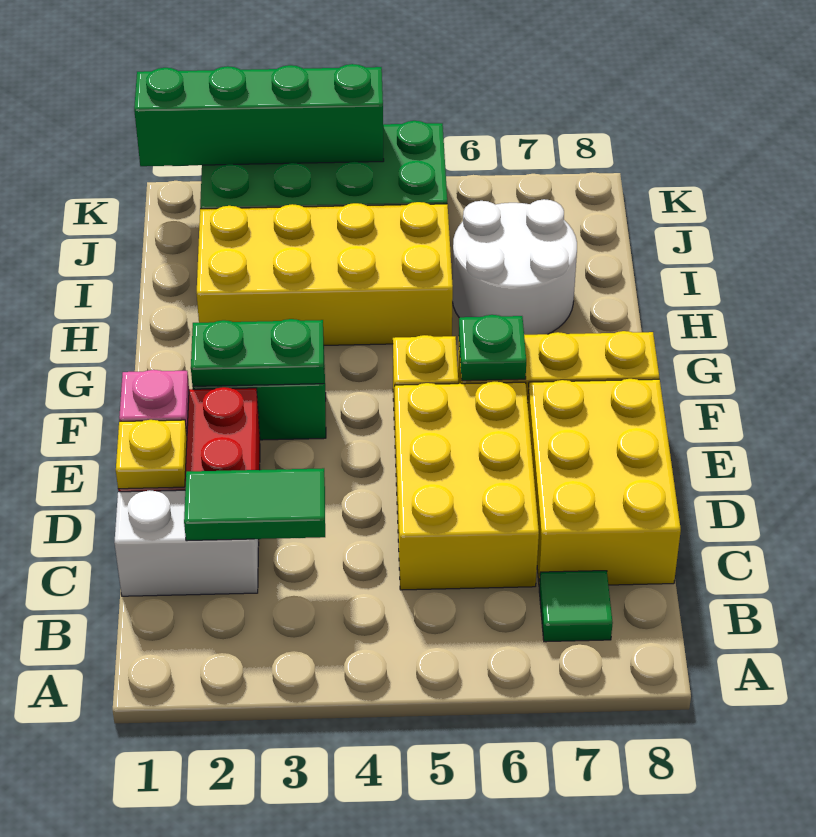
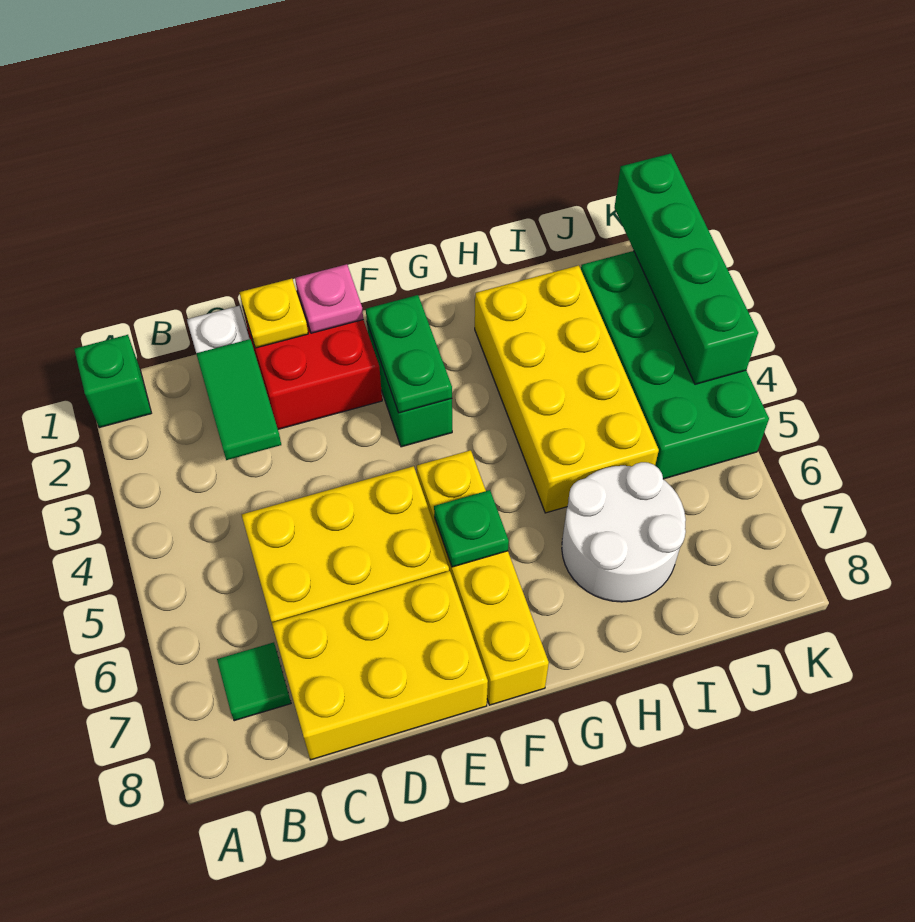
none -> green brick A1 level 1

